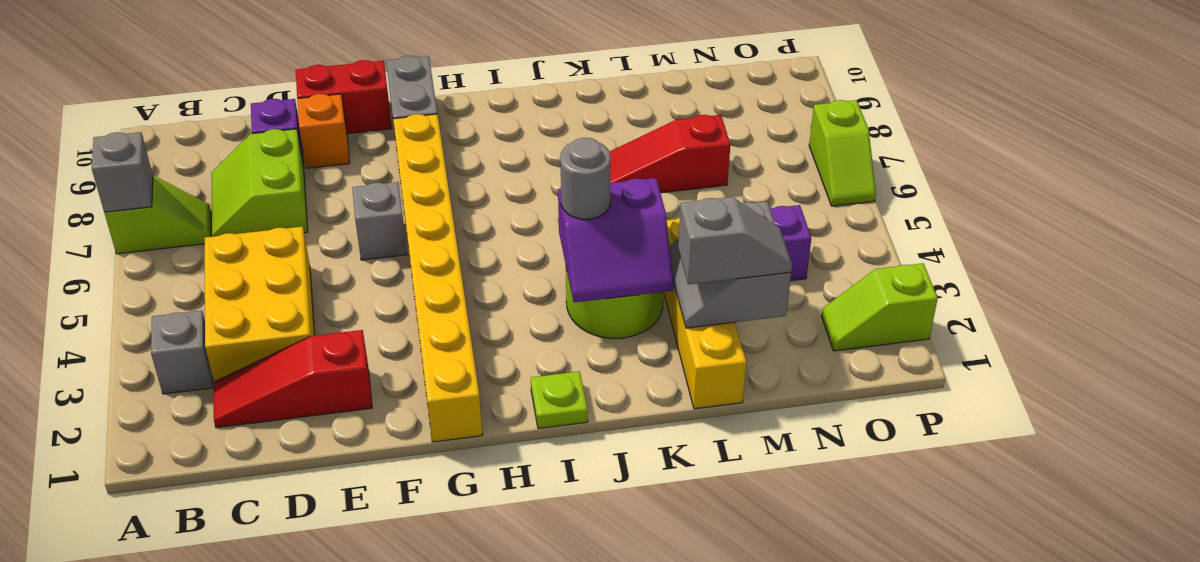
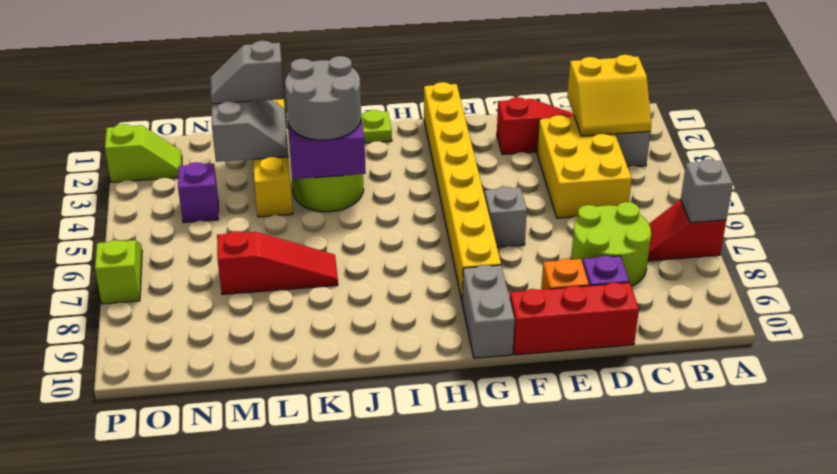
lime slope A7:B7 level 1 top A -> red slope A7:B7 level 1 top A
none -> yellow slope B2:C3 level 2 top 2
lime slope C7:D8 level 1 top D -> lime round brick C7:D8 level 1
red brick E10:F10 level 1 -> red brick D10:F10 level 1
grey round brick J4 level 3 -> grey round brick J3:K4 level 3

